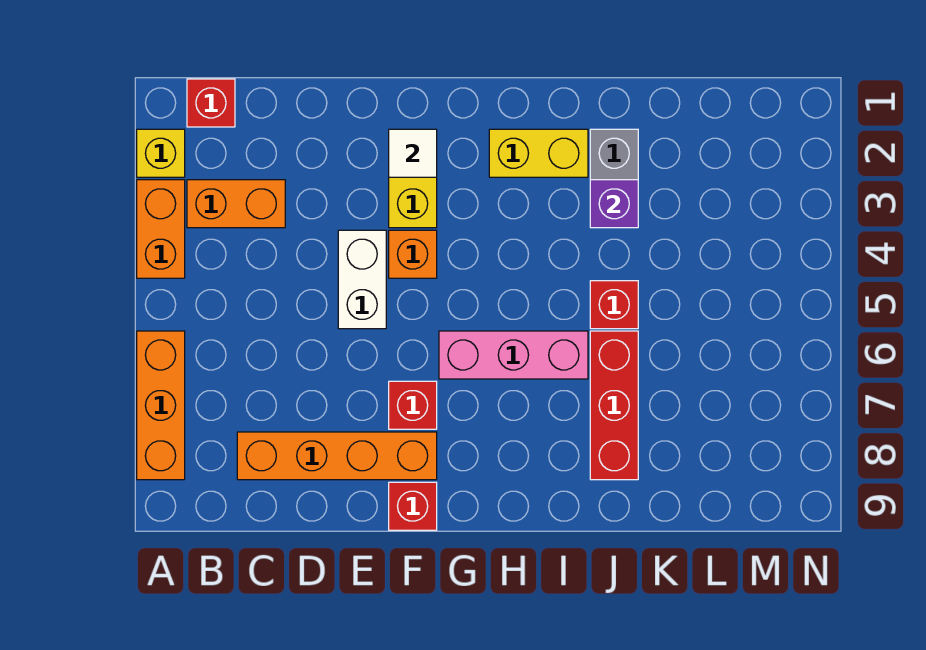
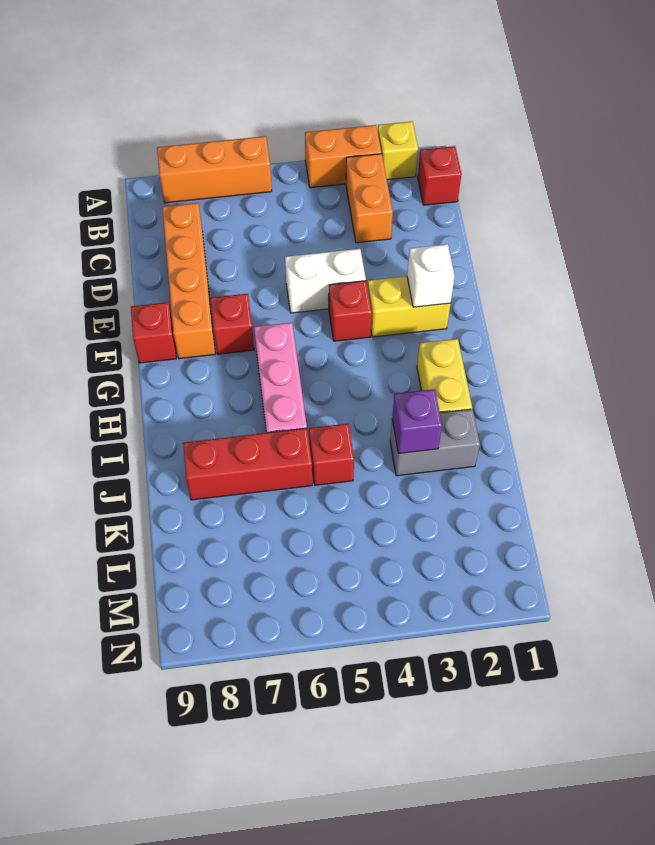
white tile F2 level 2 -> white brick F2 level 2
orange brick F4 level 1 -> red brick F4 level 1

